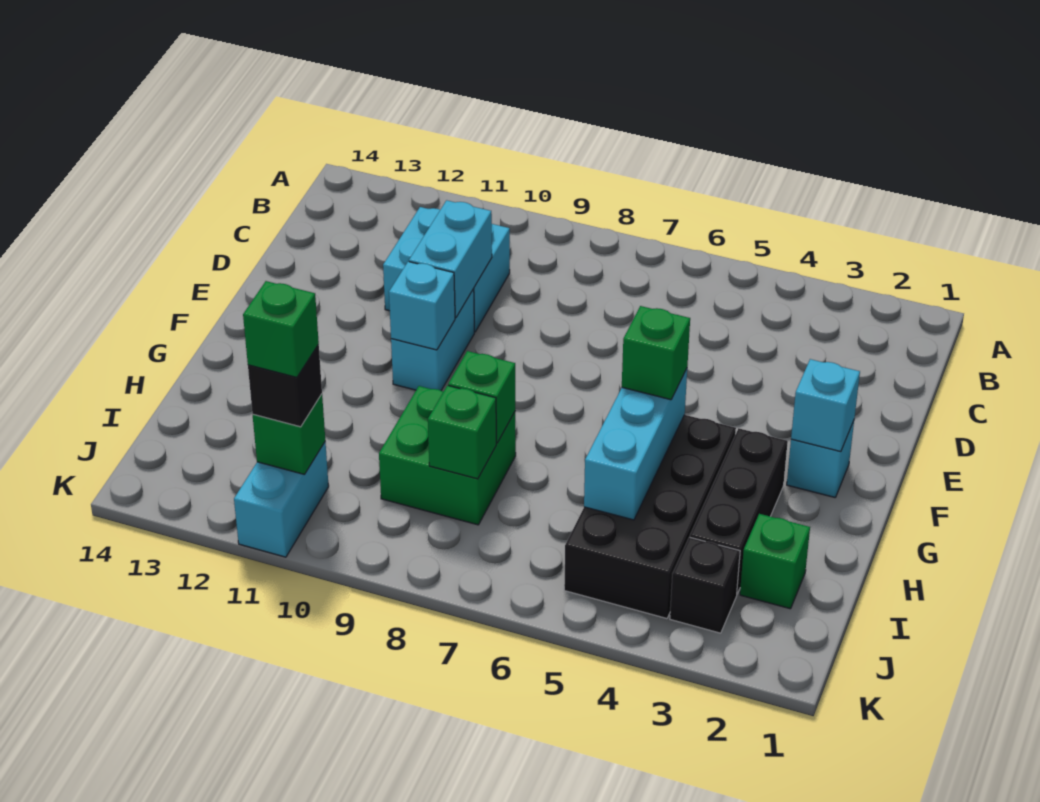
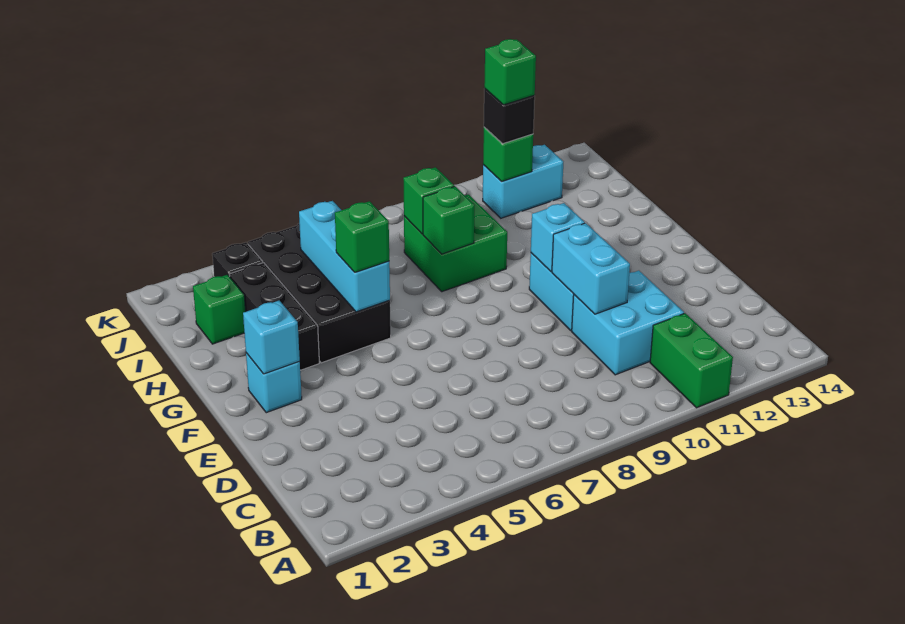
none -> green brick A11:B11 level 1
cyan brick J11:K11 level 1 -> cyan brick J11:J12 level 1

